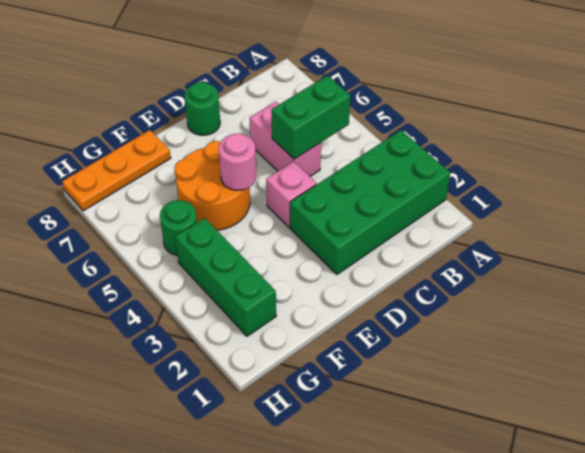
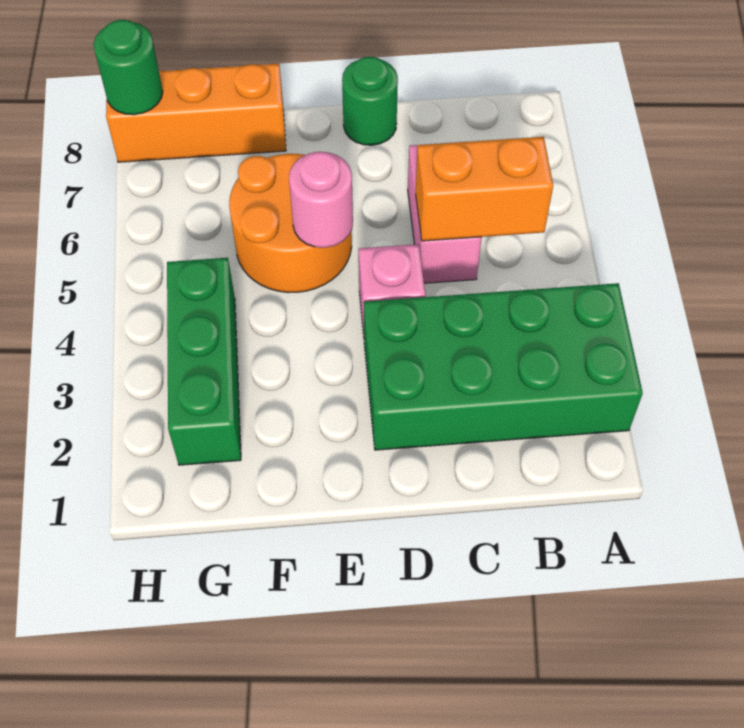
green brick B5:C5 level 2 -> orange brick B5:C5 level 2
orange plate F8:H8 level 1 -> orange brick F8:H8 level 1
green round brick G5 level 1 -> green round brick H8 level 2

